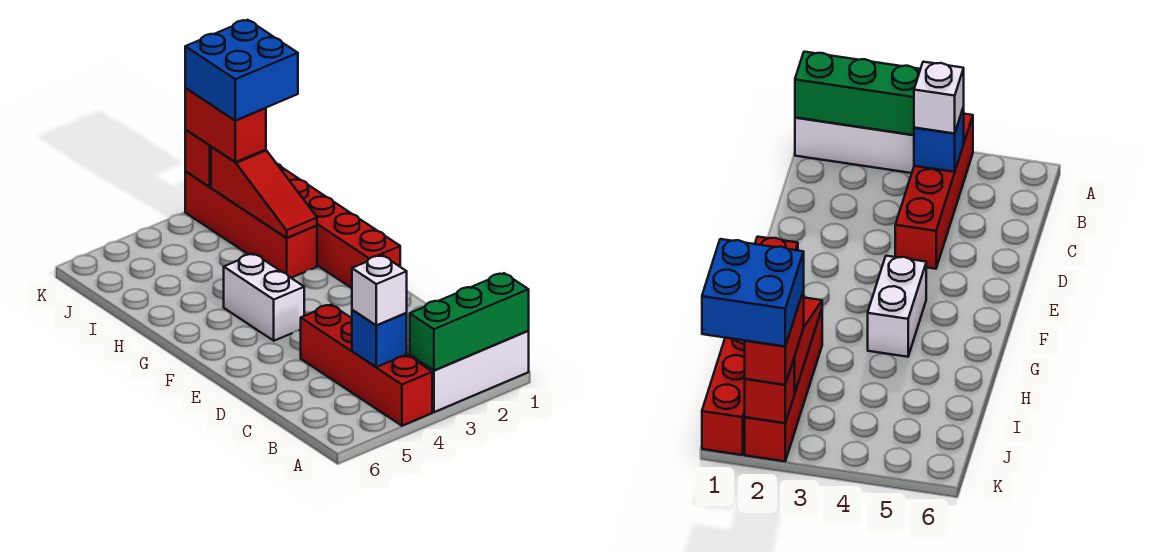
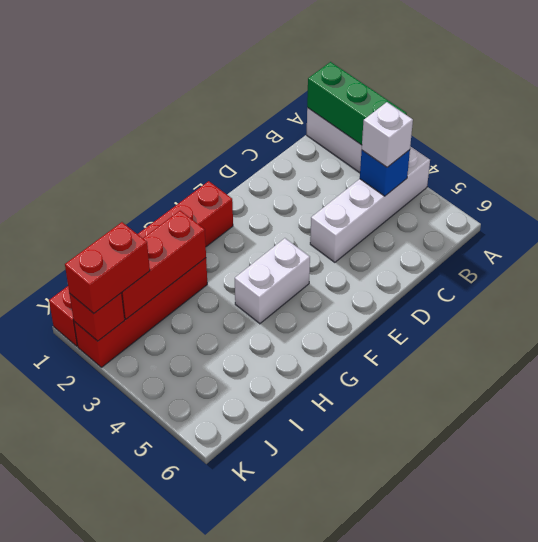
red brick A4:D4 level 1 -> white brick A4:D4 level 1
red slope H2:J2 level 2 top J -> red brick H2:J2 level 2
blue brick J1:K2 level 4 -> none

